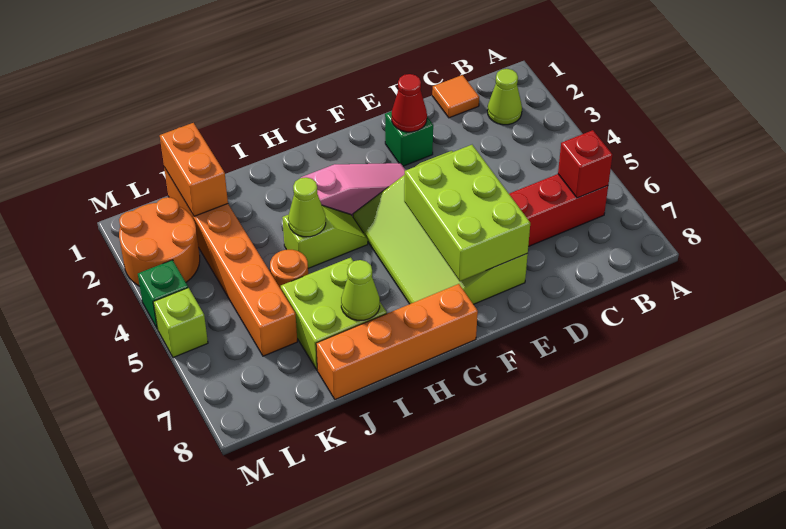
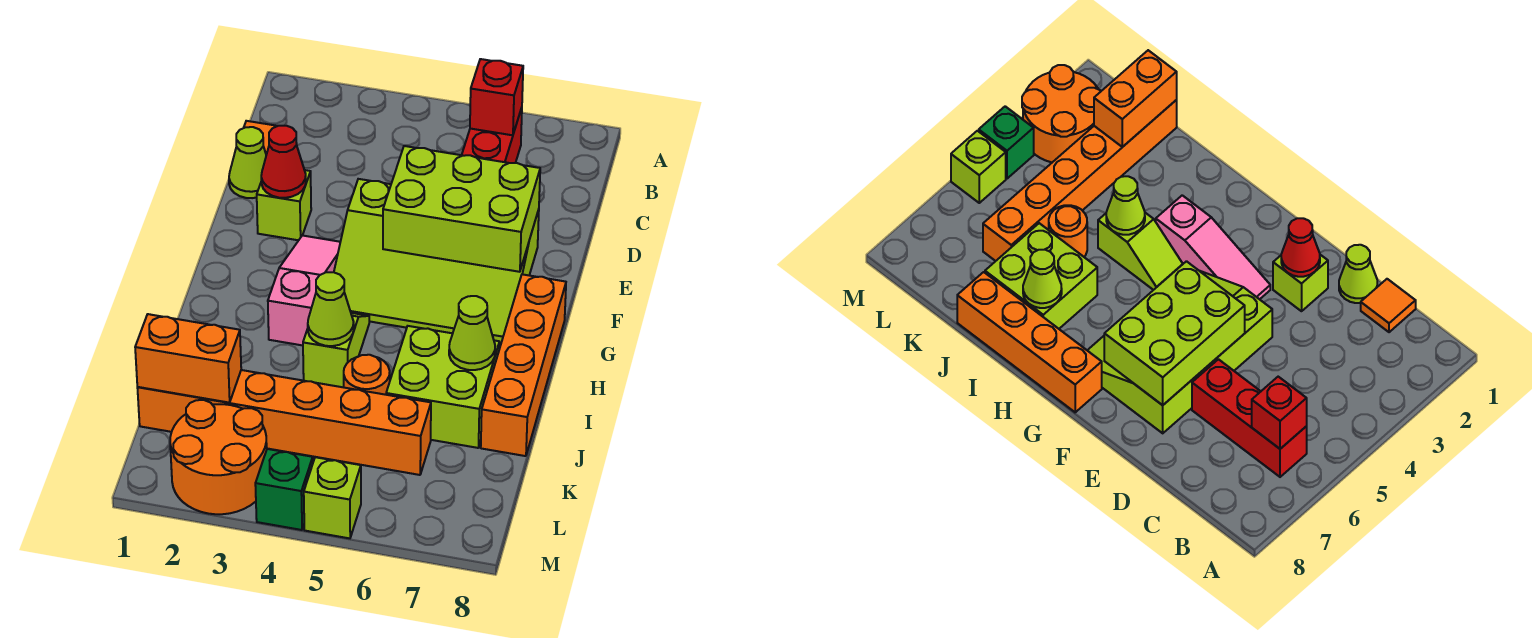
lime cone B2 level 1 -> lime cone D1 level 1
green brick E2 level 1 -> lime brick E2 level 1

